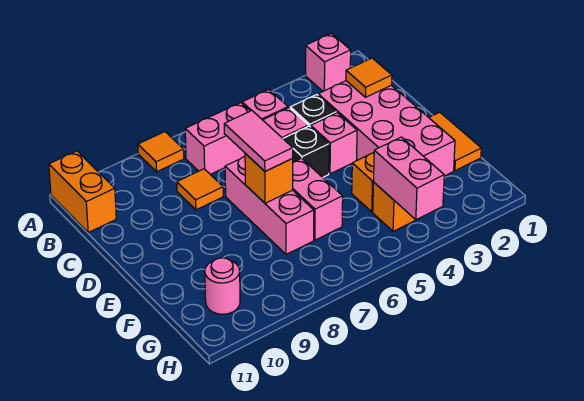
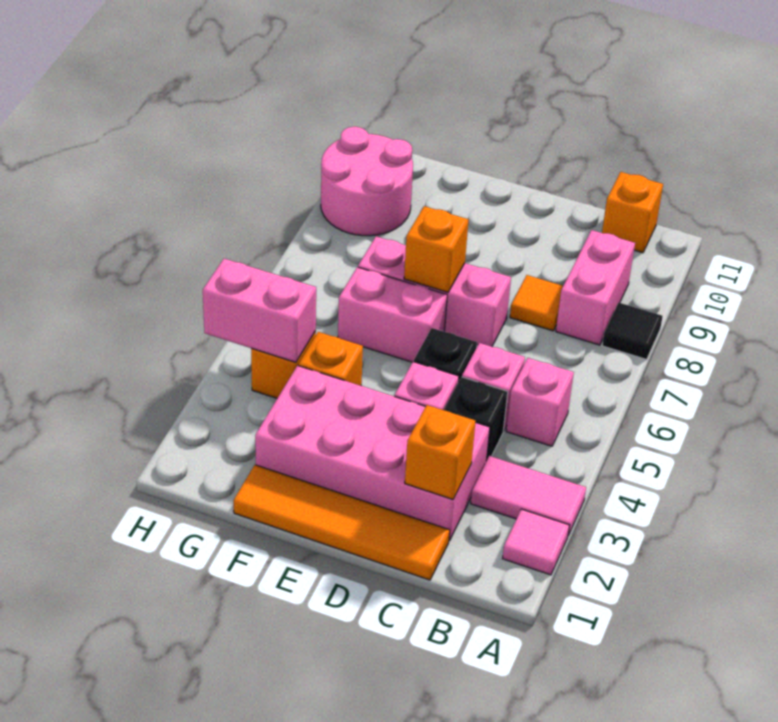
pink brick A2 level 1 -> pink tile A2 level 1
orange tile A8 level 1 -> black tile A8 level 1
orange brick A11:B11 level 1 -> orange brick B11 level 1
pink brick B6:B7 level 1 -> pink brick B8:B9 level 1
orange tile C2 level 2 -> orange brick C2 level 2
pink tile D7:E7 level 3 -> pink tile A3:B3 level 1
orange tile E1:F1 level 1 -> orange tile C1:F1 level 1
pink round brick G10 level 1 -> pink round brick G9:H10 level 1

